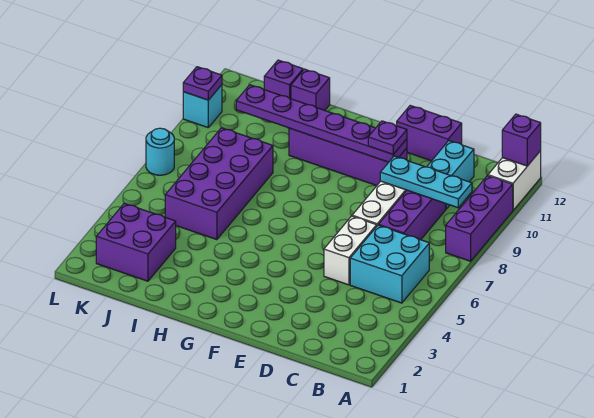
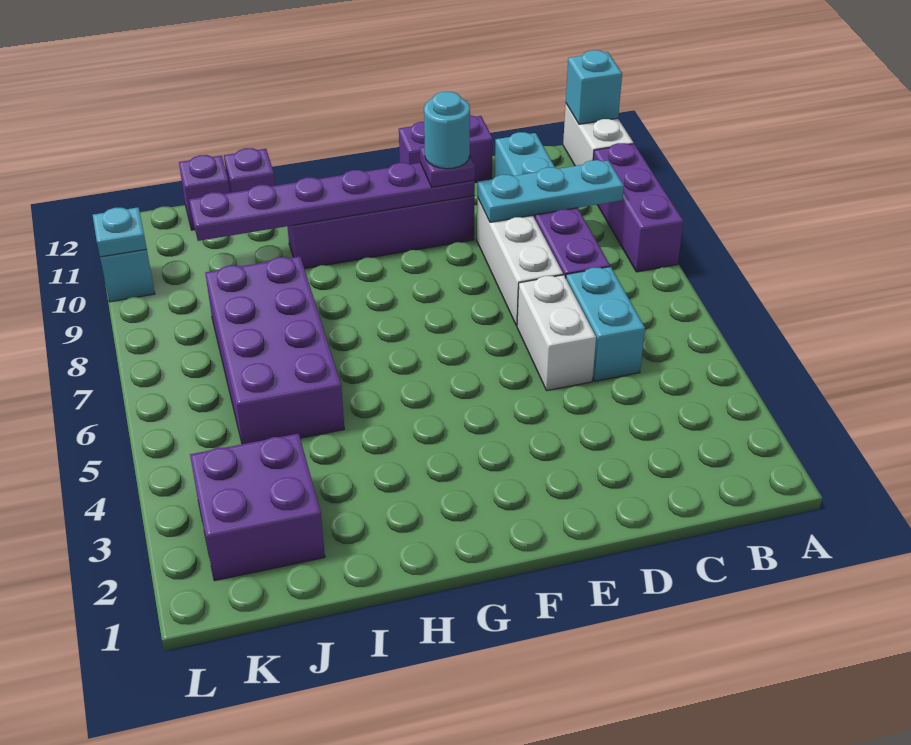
purple brick A12 level 2 -> cyan brick A12 level 2
cyan brick B5:C6 level 1 -> cyan brick C5:C6 level 1
cyan round brick L7 level 1 -> cyan round brick E10 level 4
purple plate L10 level 2 -> cyan plate L10 level 2

